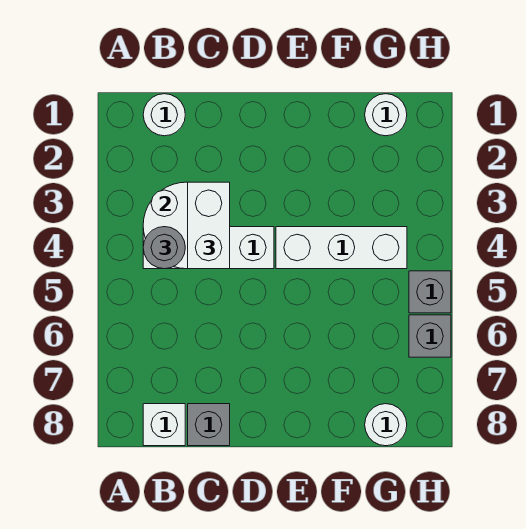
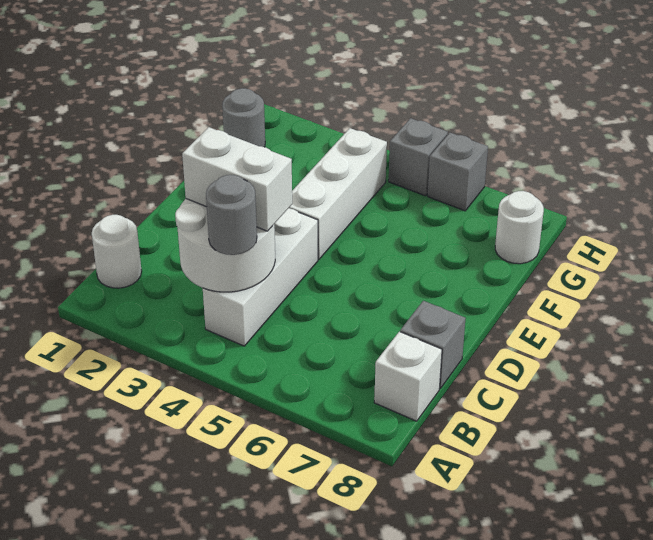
white round brick G1 level 1 -> grey round brick G1 level 1

